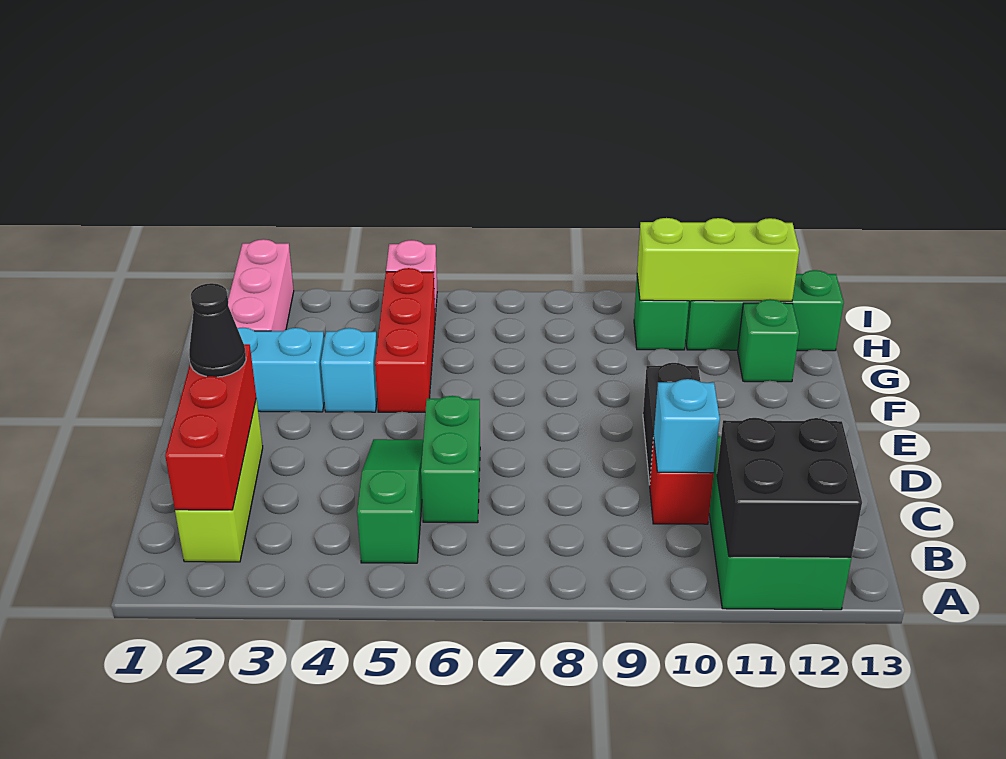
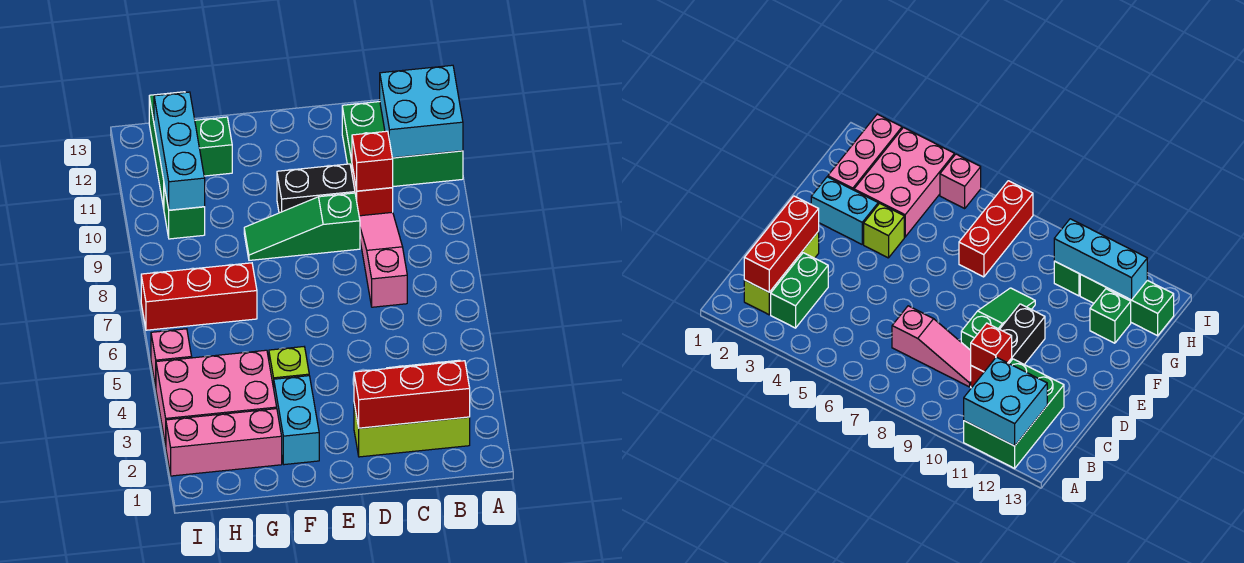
black brick A11:B12 level 2 -> cyan brick A11:B12 level 2
green slope B5:D5 level 1 top B -> green slope D9:F9 level 1 top D
green brick C6:D6 level 1 -> green brick B3:C3 level 1
none -> pink slope C7:C9 level 1 top 7
cyan brick C10 level 2 -> red brick C10 level 2
black cone D2 level 3 -> none
cyan brick F4 level 1 -> lime brick F4 level 1
red brick F5:H5 level 1 -> red brick G7:I7 level 1
none -> pink brick G3:I4 level 1
lime brick H10:H12 level 2 -> cyan brick H10:H12 level 2

